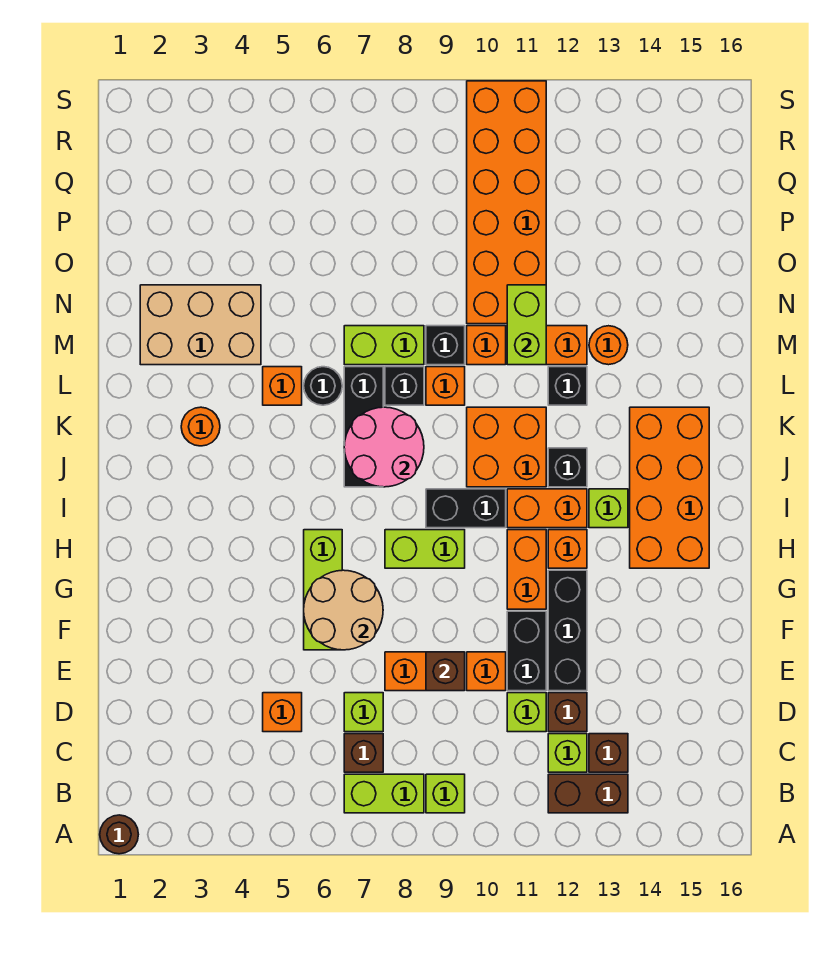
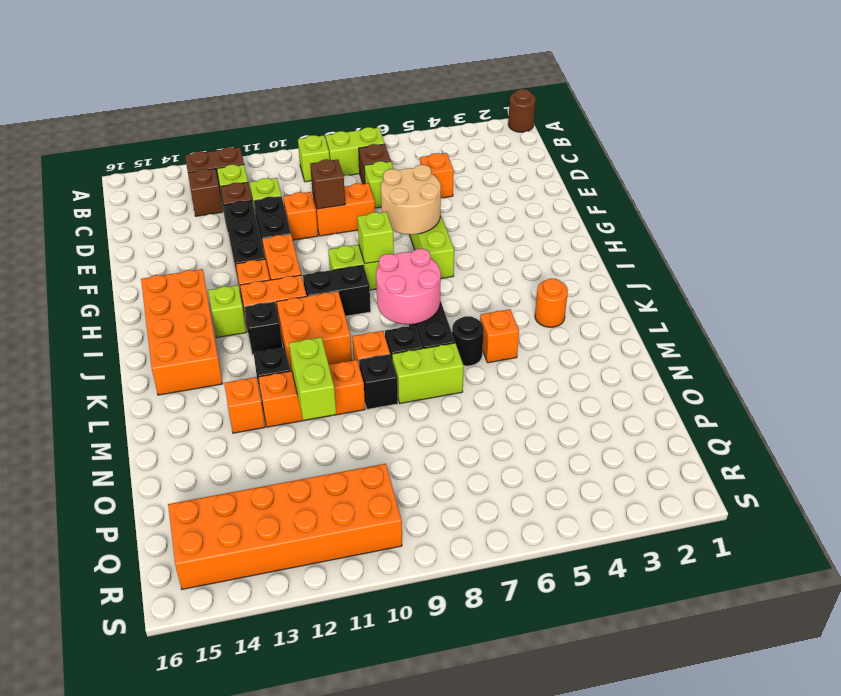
none -> lime brick H8 level 2
tan brick M2:N4 level 1 -> none
orange round brick M13 level 1 -> orange brick M13 level 1
orange brick N10:S11 level 1 -> orange brick Q10:R15 level 1

